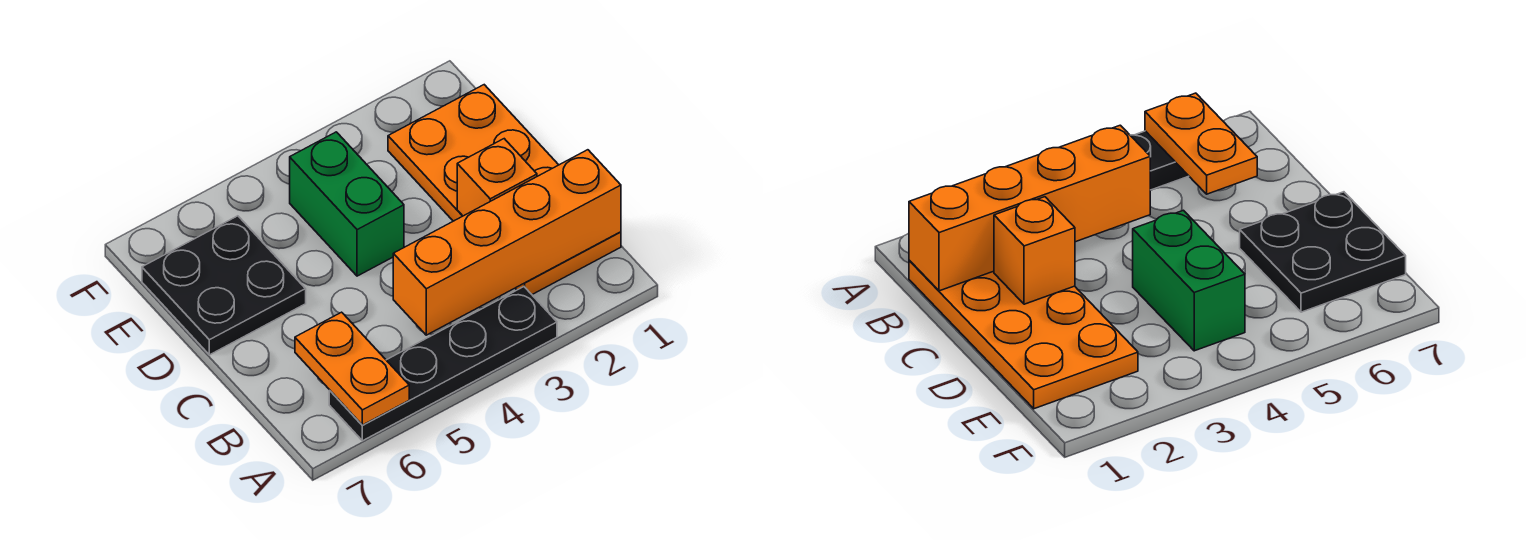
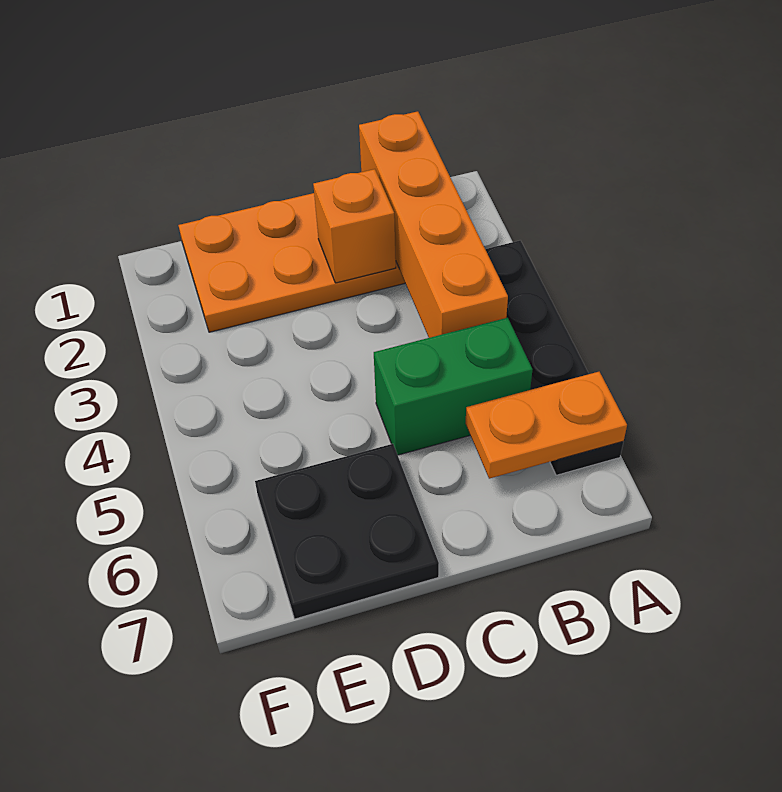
green brick D4:E4 level 1 -> green brick B5:C5 level 1

